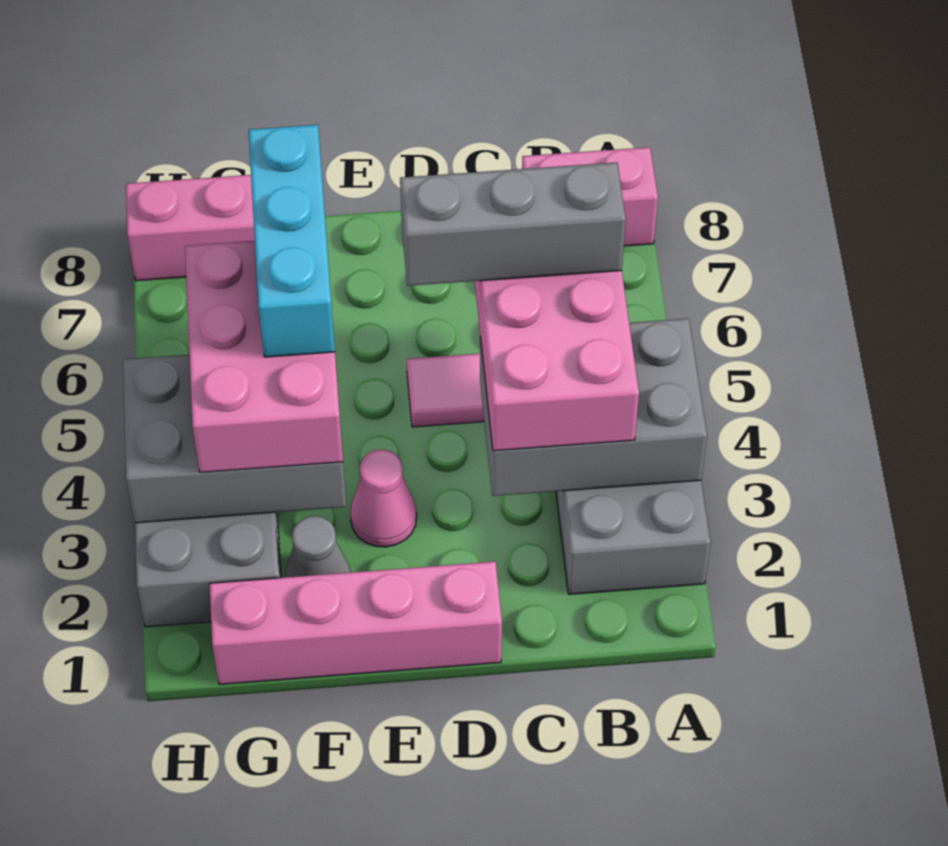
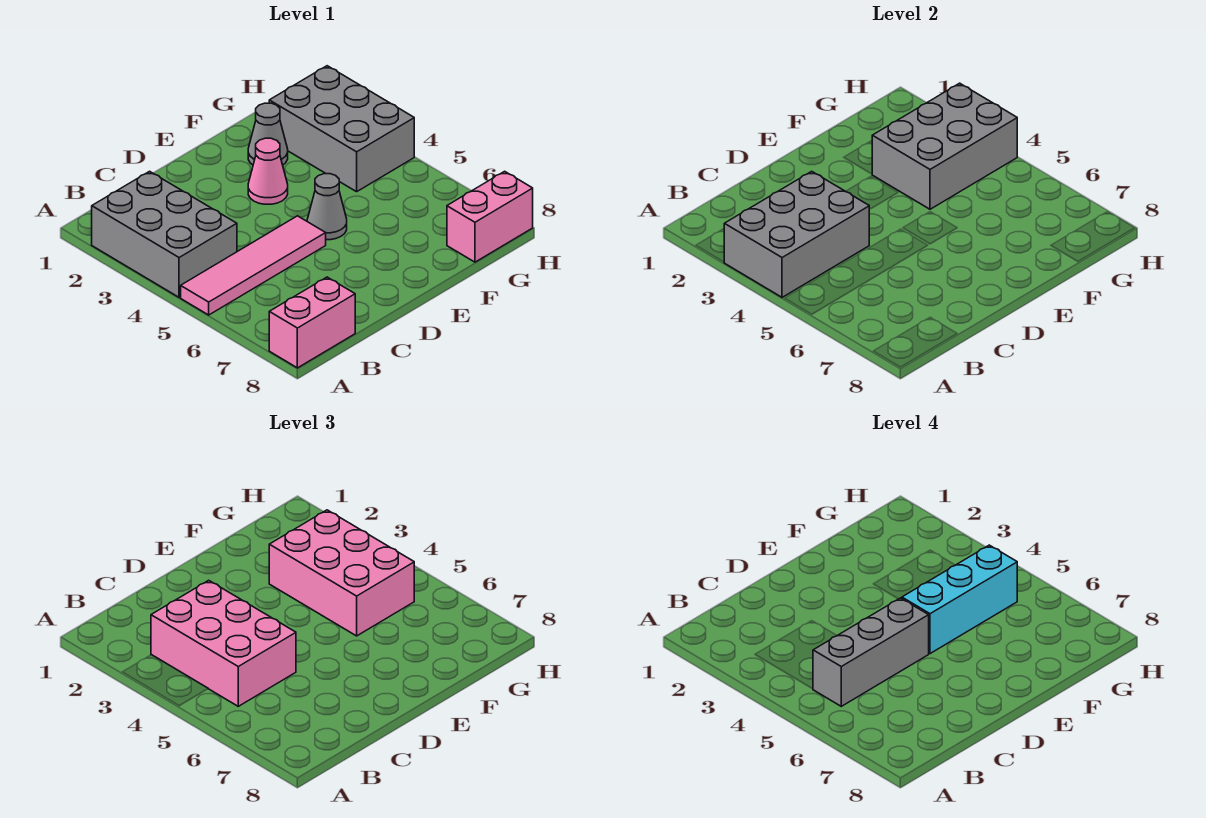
pink brick D1:G1 level 1 -> none
none -> grey cone E5 level 1
cyan brick F4:F6 level 4 -> cyan brick E5:G5 level 4

